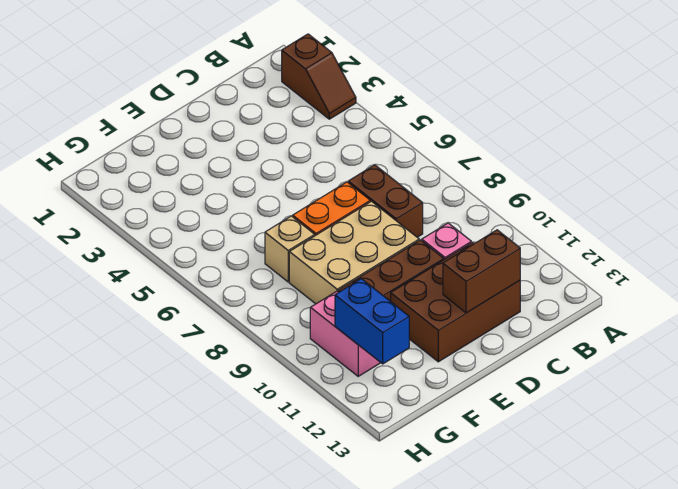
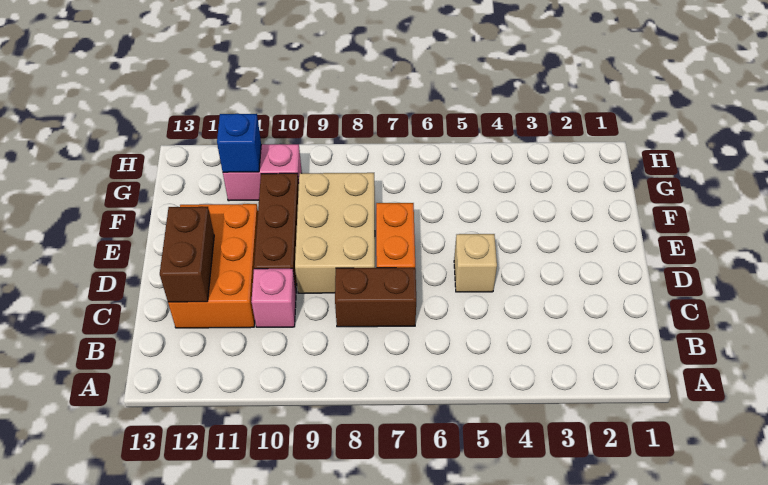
brown slope A2:A3 level 1 top 2 -> none
brown brick C11:E12 level 1 -> orange brick C11:E12 level 1
tan brick F7 level 1 -> tan brick D5 level 1
blue brick G11:G12 level 2 -> blue brick G11 level 2

